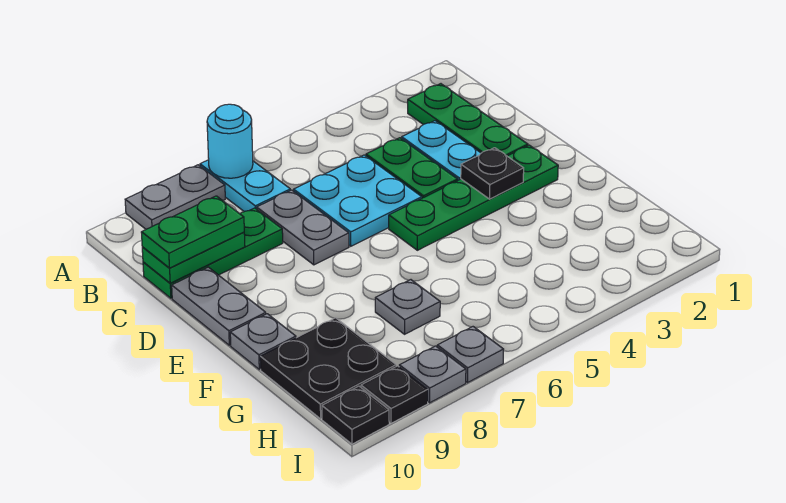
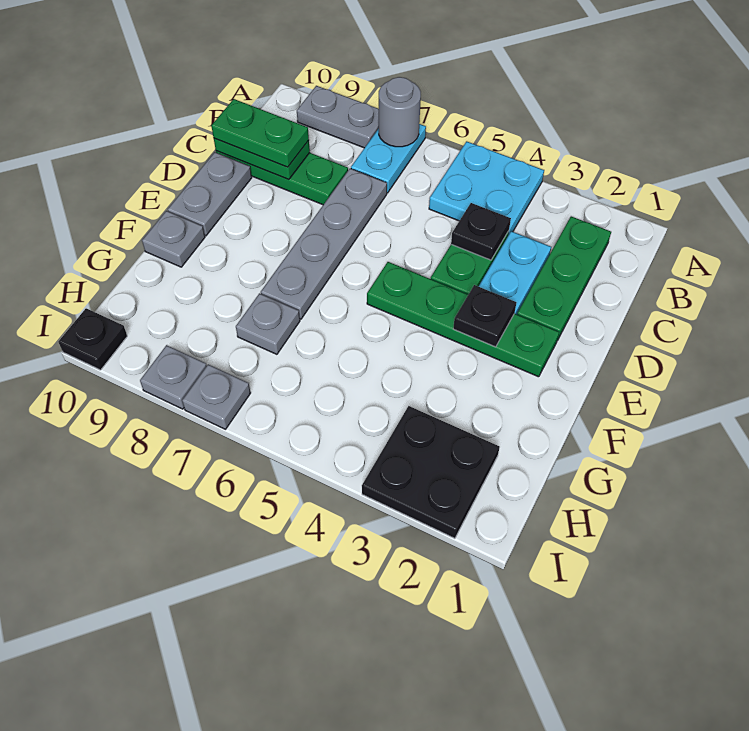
cyan round brick A7 level 2 -> grey round brick A7 level 2
cyan plate C5:D6 level 1 -> cyan plate A4:B5 level 1
grey plate C7:D7 level 1 -> grey plate C7:F7 level 1
black plate G9:H10 level 1 -> black plate H2:I3 level 1
black plate I9 level 1 -> black plate C4 level 2

